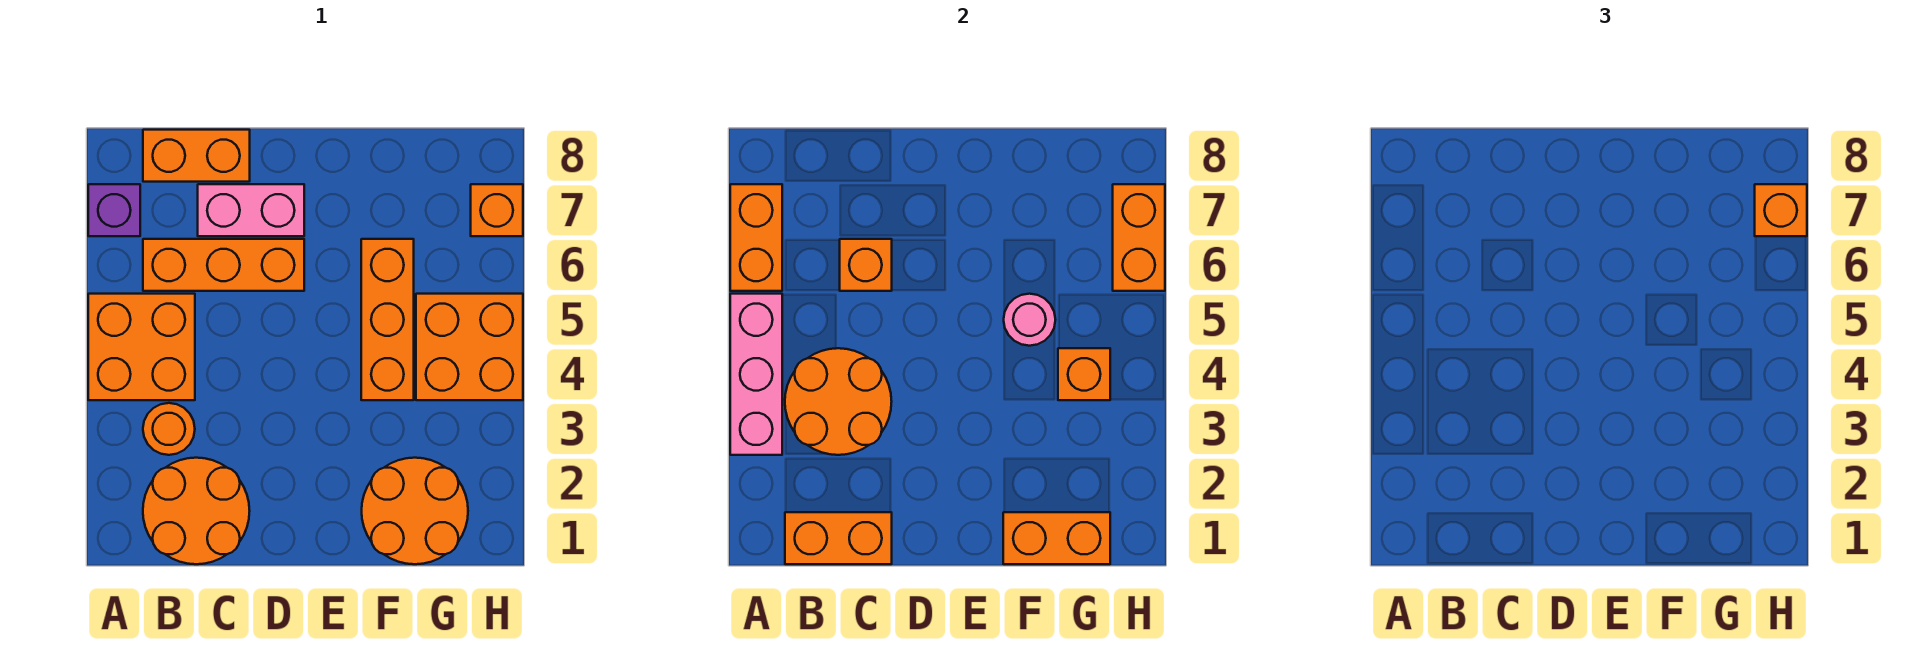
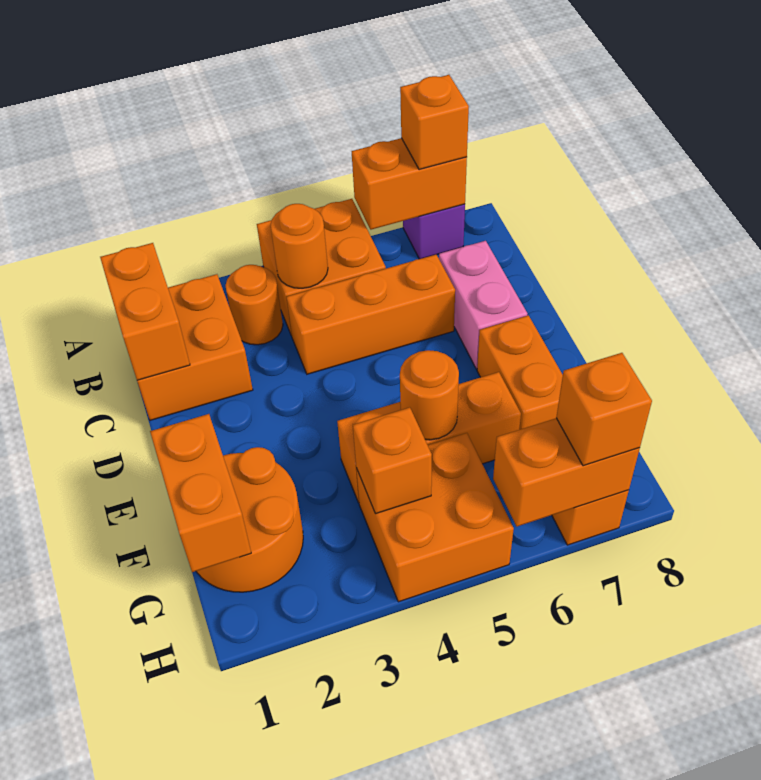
pink brick A3:A5 level 2 -> none
orange round brick B1:C2 level 1 -> orange brick B1:C2 level 1
orange round brick B3:C4 level 2 -> orange round brick B4 level 2
orange brick B6:D6 level 1 -> orange brick C4:C6 level 1
orange brick B8:C8 level 1 -> orange brick E7:F7 level 1
orange brick C6 level 2 -> orange brick A7 level 3
pink round brick F5 level 2 -> orange round brick F5 level 2

